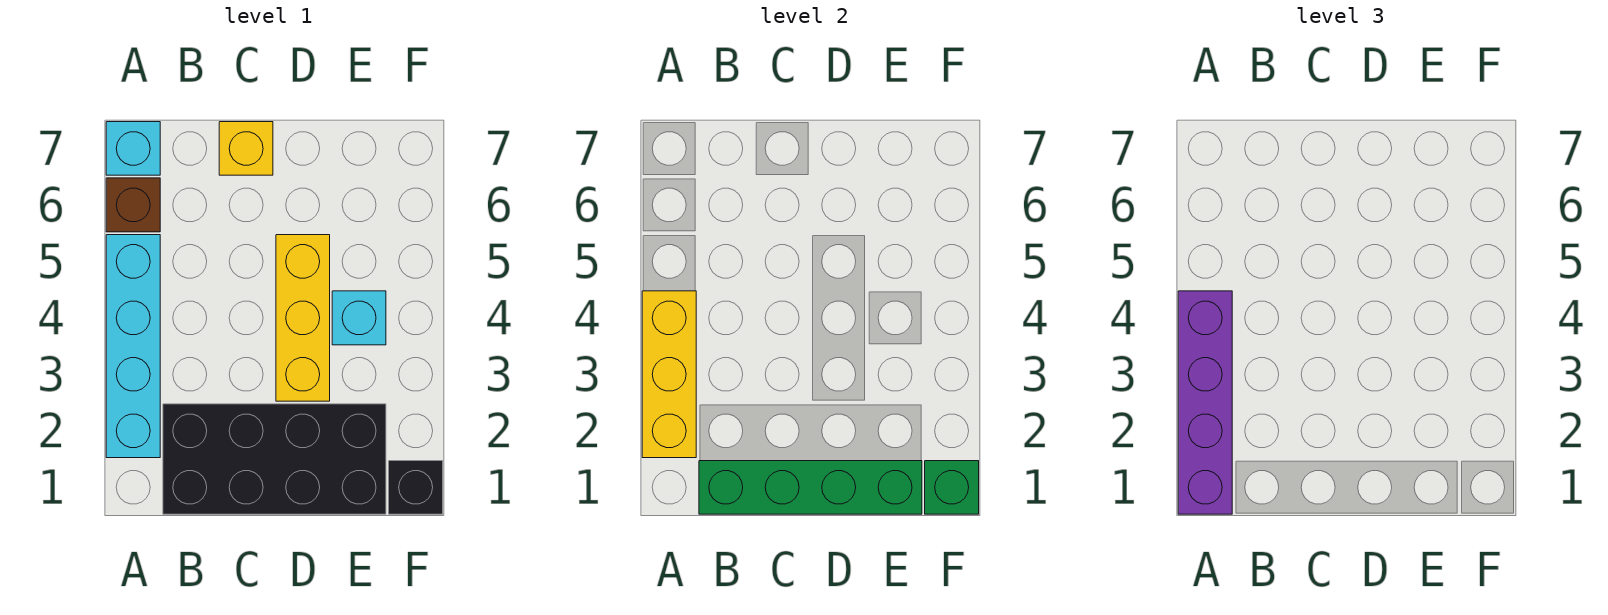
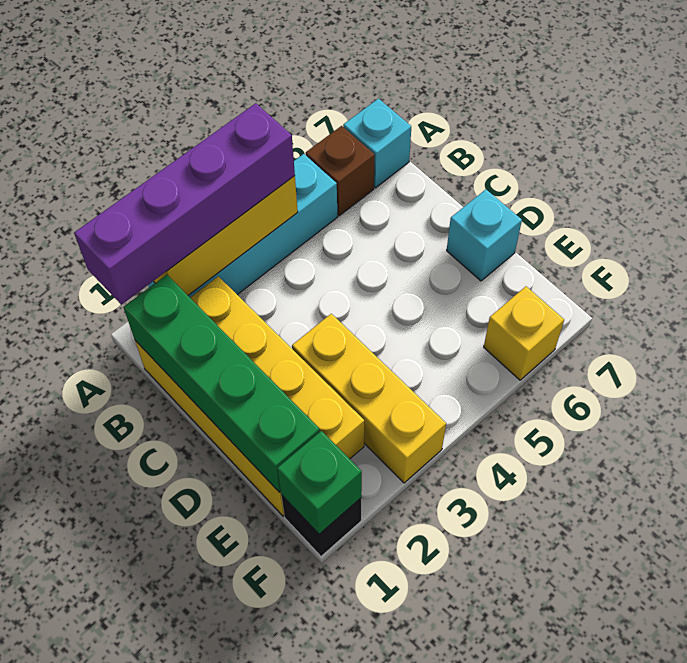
black brick B1:E2 level 1 -> yellow brick B1:E2 level 1
yellow brick C7 level 1 -> yellow brick F6 level 1
yellow brick D3:D5 level 1 -> yellow brick D3:F3 level 1
cyan brick E4 level 1 -> cyan brick D7 level 1

